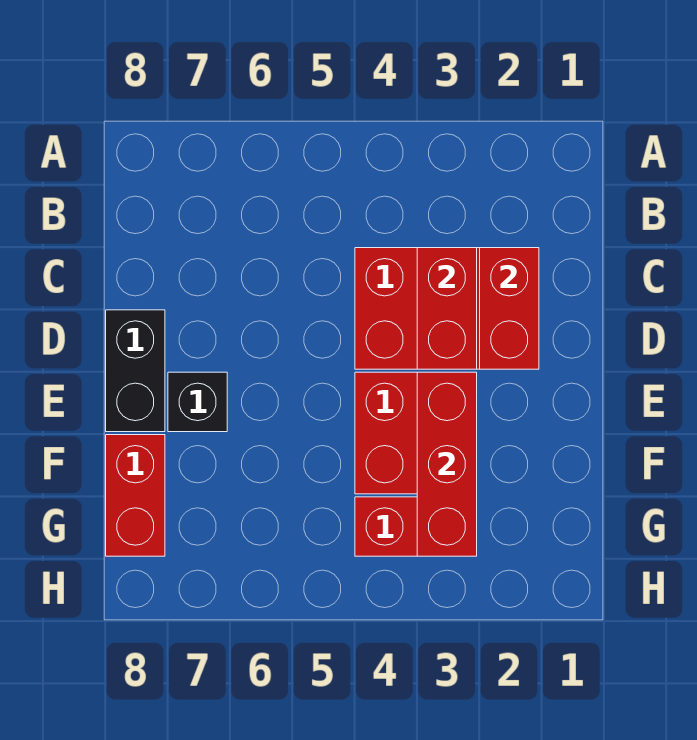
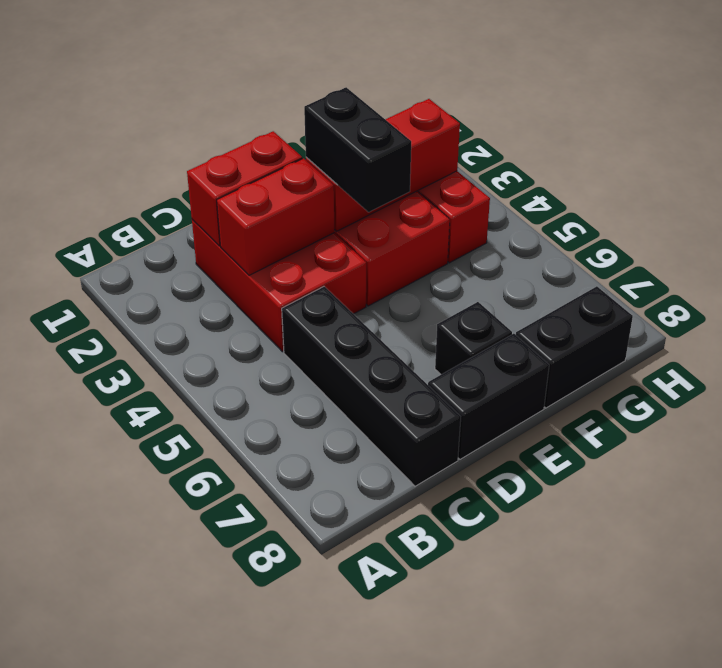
none -> black brick C5:C8 level 1
none -> black brick E3:E4 level 3
red brick F8:G8 level 1 -> black brick F8:G8 level 1

